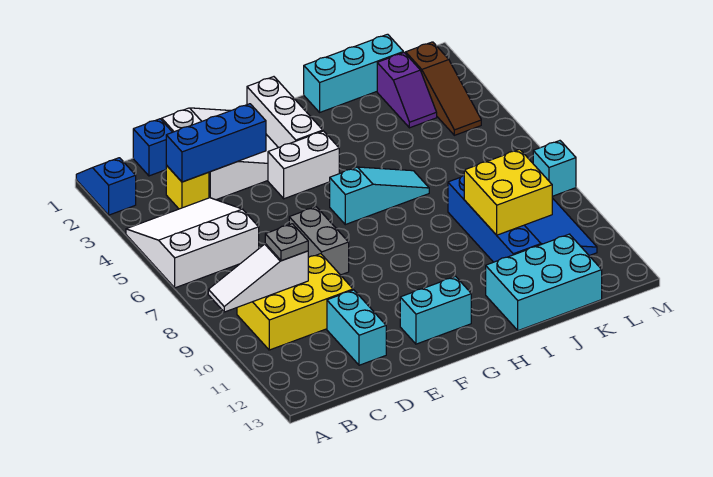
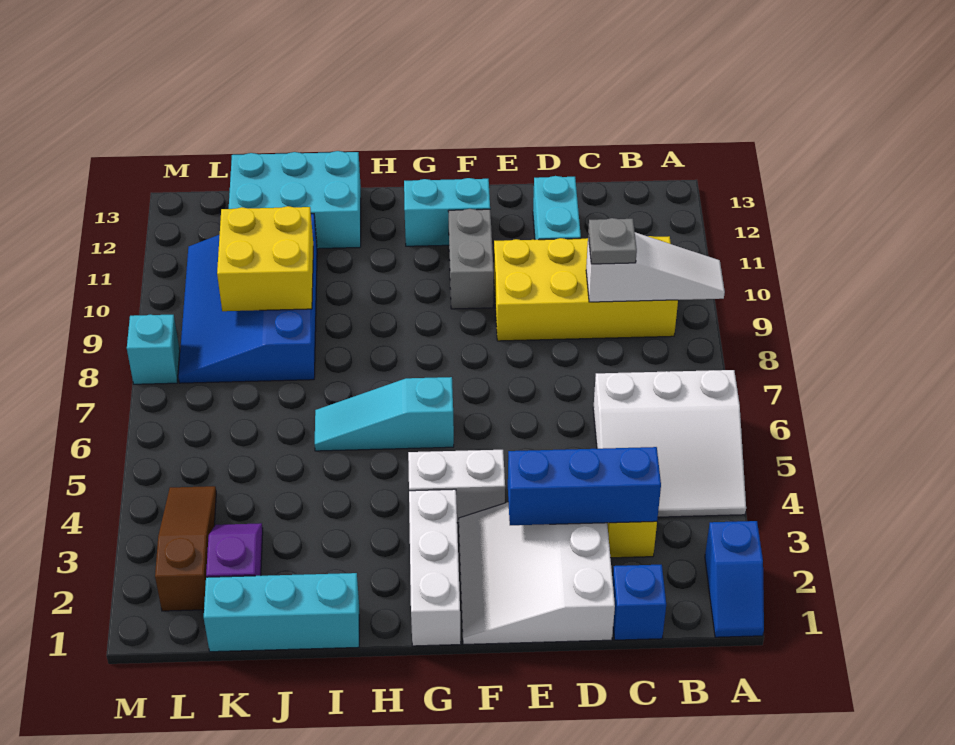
yellow brick B9:D10 level 1 -> yellow brick B9:E10 level 1
grey brick E7:E8 level 1 -> grey brick F10:F11 level 1

